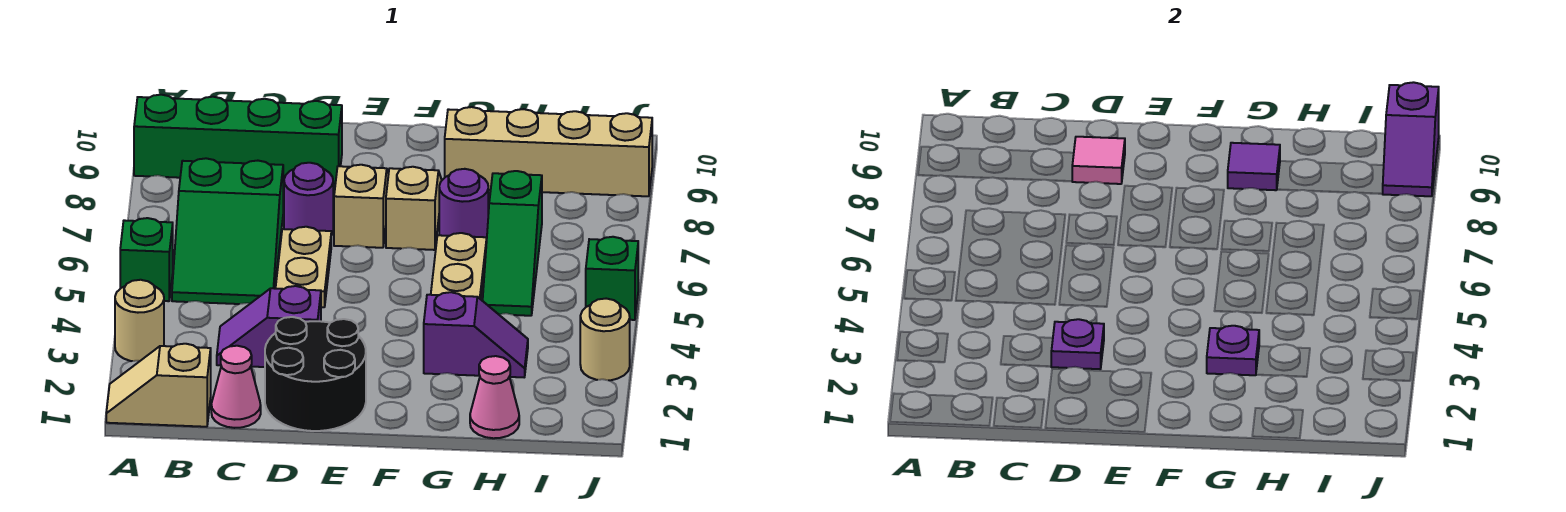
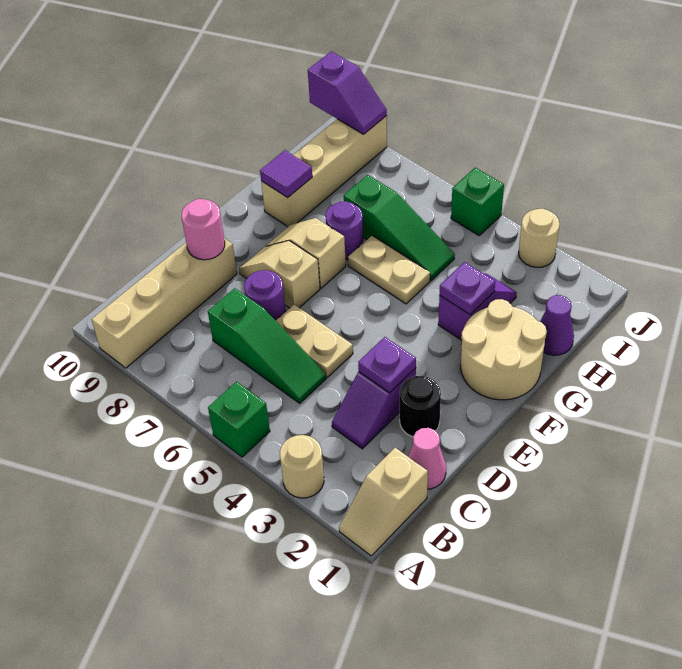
green brick A9:D9 level 1 -> tan brick A9:D9 level 1
green slope B5:C7 level 1 top 7 -> green slope C5:C7 level 1 top 7
black round brick D1:E2 level 1 -> black round brick D2 level 1
pink tile D9 level 2 -> pink round brick D9 level 2
none -> tan round brick F1:G2 level 1
pink cone H1 level 1 -> purple cone H1 level 1

